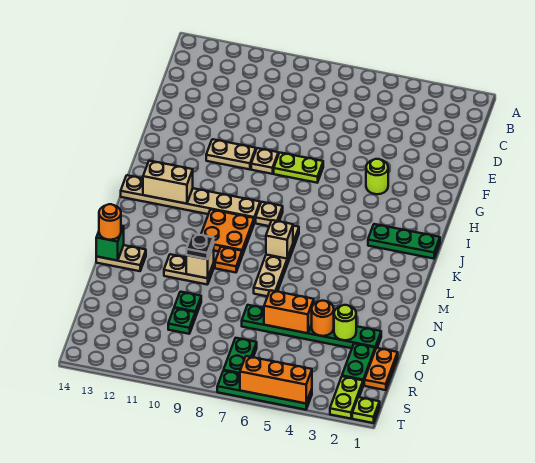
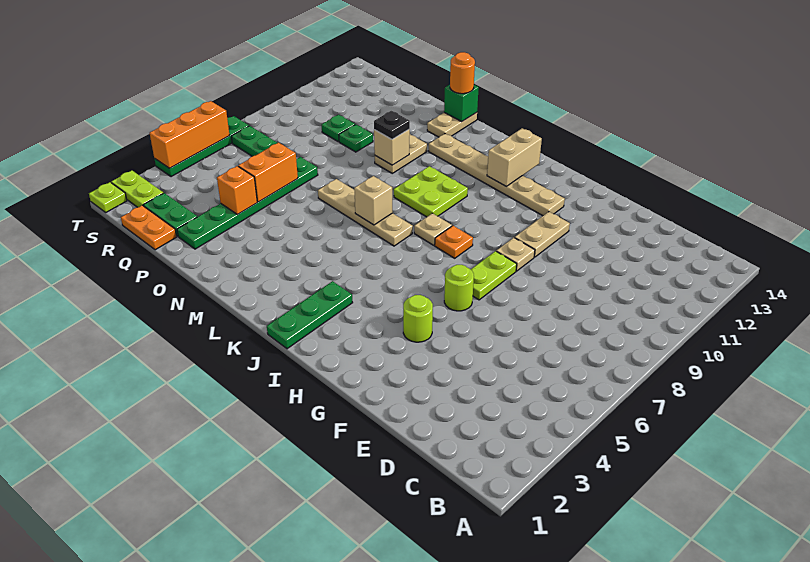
tan plate J9:J14 level 1 -> tan plate H12:M12 level 1
orange plate K9:L10 level 1 -> lime plate K9:L10 level 1
orange plate M9 level 1 -> orange plate I8 level 1
lime round brick P3 level 2 -> lime round brick G6 level 1
orange round brick P4 level 2 -> orange brick P4 level 2

